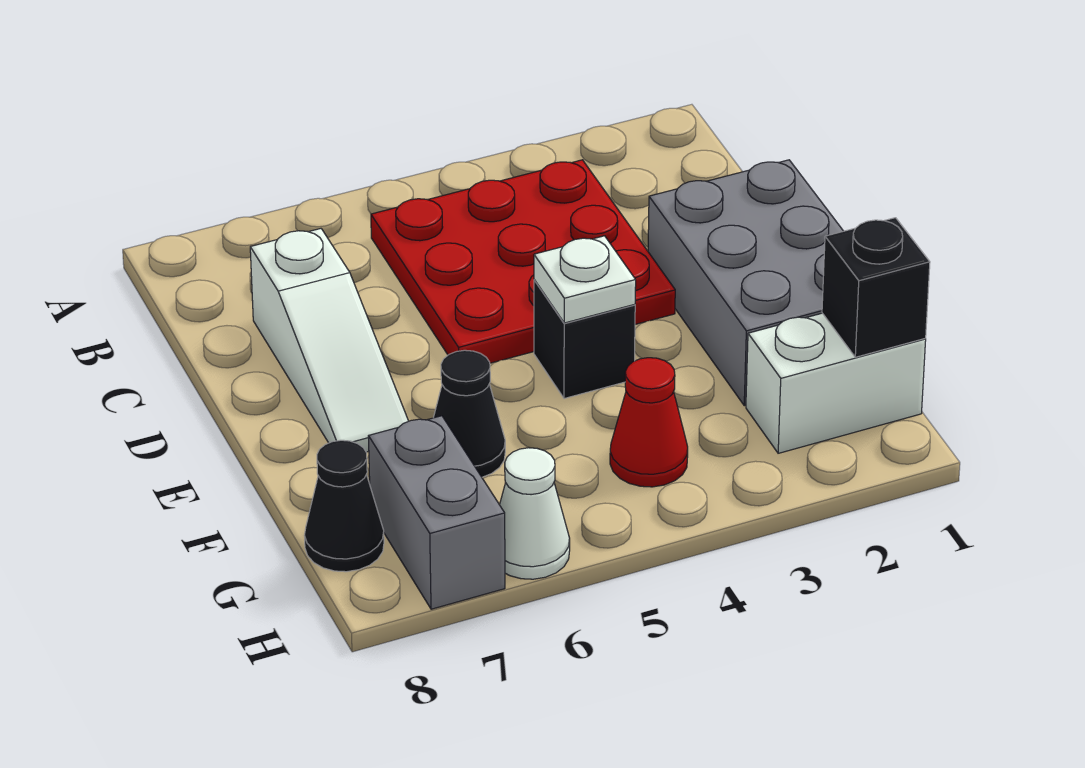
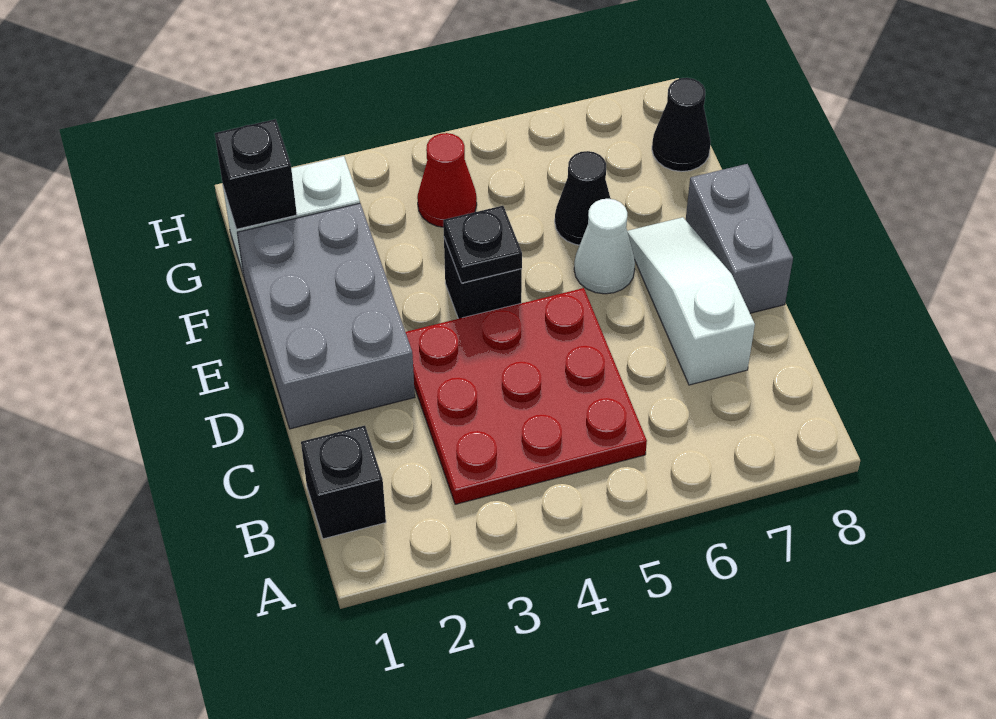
none -> black brick B1 level 1
white plate E4 level 2 -> black plate E4 level 2
grey brick G7:H7 level 1 -> grey brick D8:E8 level 1
white cone H6 level 1 -> white cone E6 level 1

